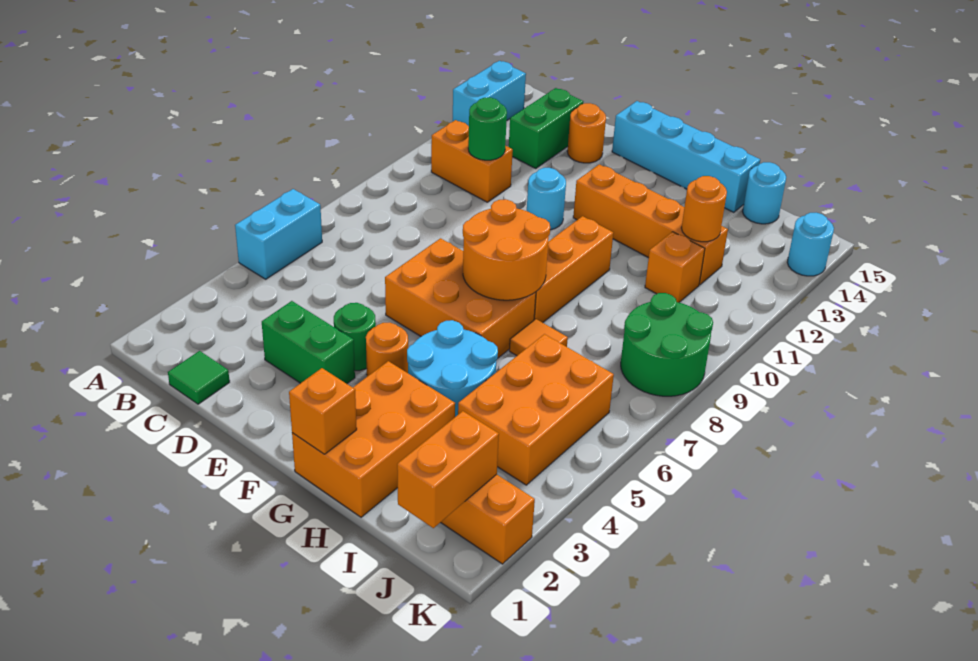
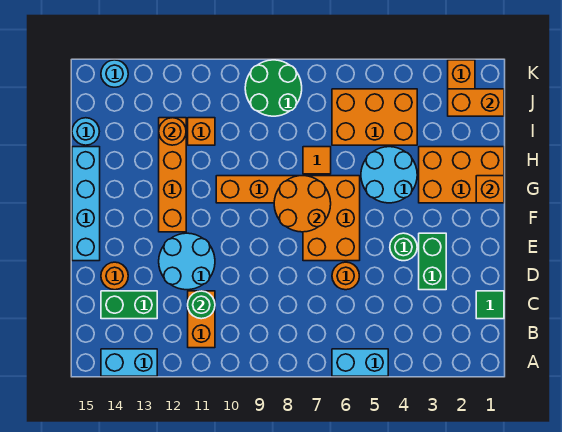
cyan round brick E11 level 1 -> cyan round brick D11:E12 level 1
orange round brick F4 level 1 -> orange round brick D6 level 1

